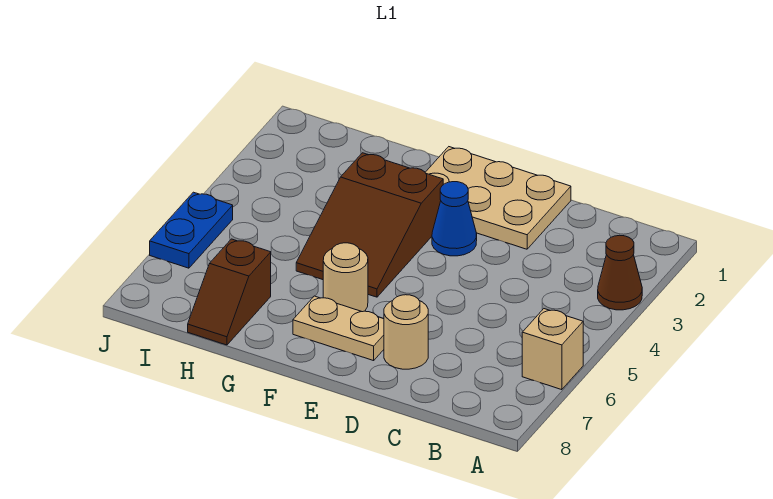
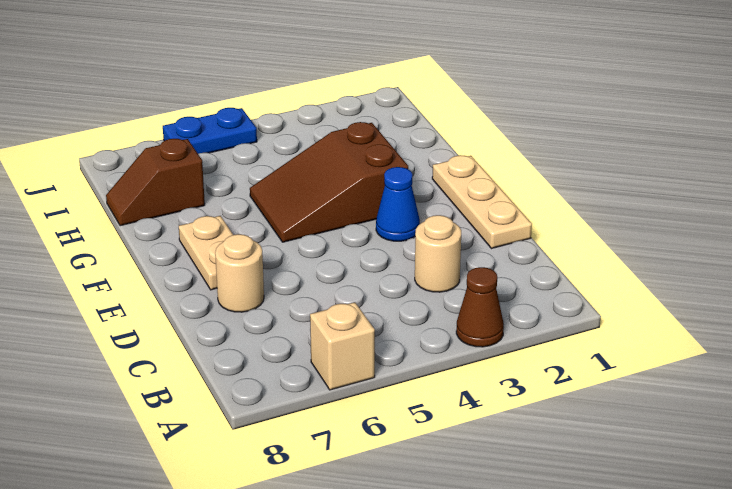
tan plate D1:F2 level 1 -> tan plate D1:F1 level 1
tan round brick F6 level 1 -> tan round brick C3 level 1

